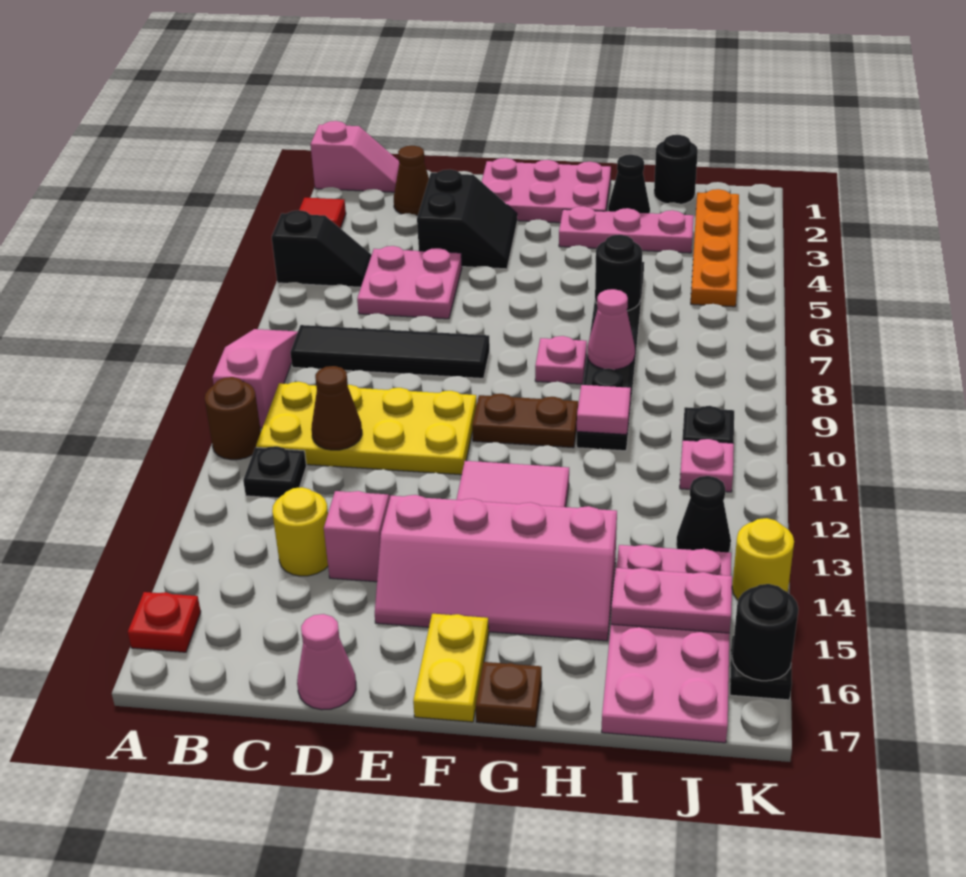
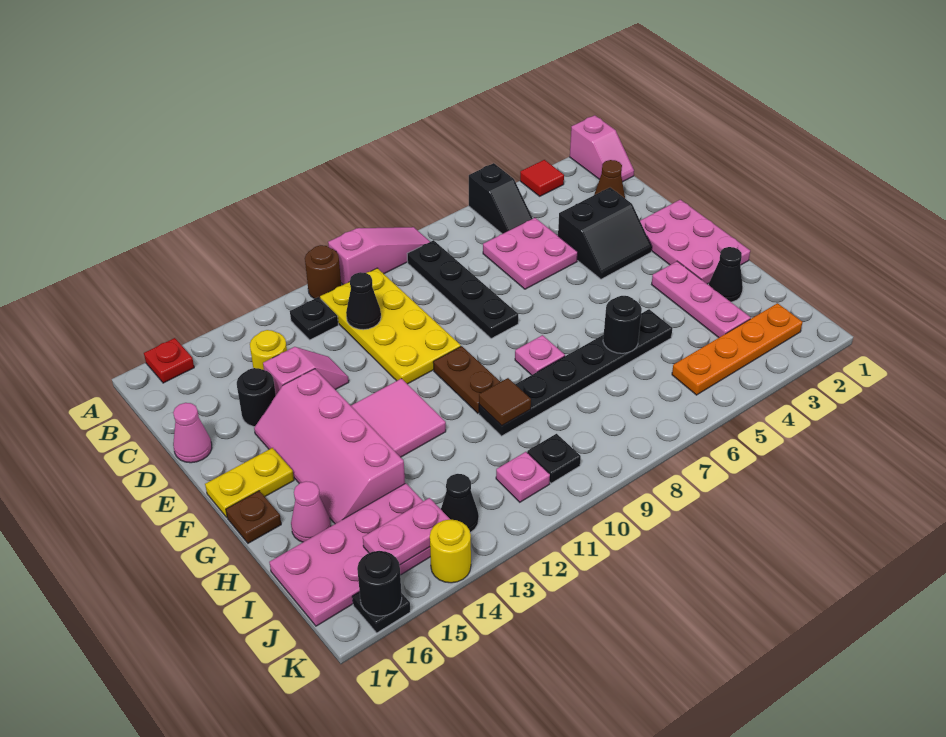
black tile B8:E8 level 1 -> black plate B8:E8 level 1
brown cone C11 level 2 -> black cone C11 level 2
pink cone H8 level 2 -> pink cone H16 level 1
pink tile H10 level 2 -> brown tile H10 level 2
black round brick I1 level 1 -> black round brick D15 level 1
pink plate I15:J15 level 2 -> pink plate J14:J15 level 2

